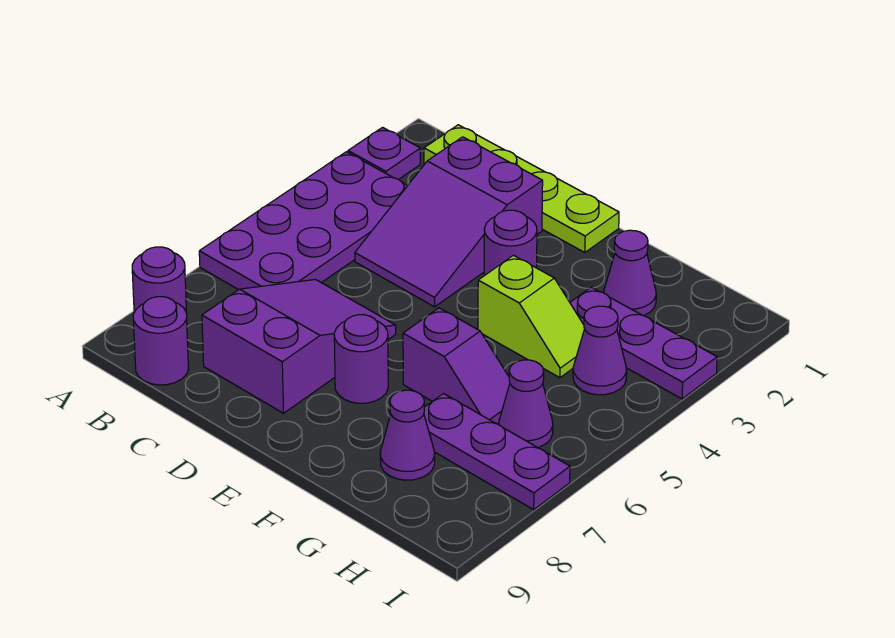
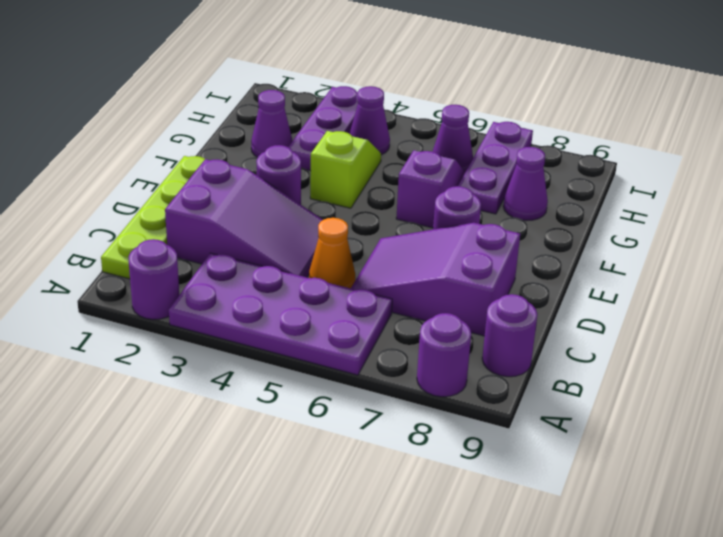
purple plate A2 level 1 -> purple round brick A2 level 1
none -> orange cone C5 level 1

